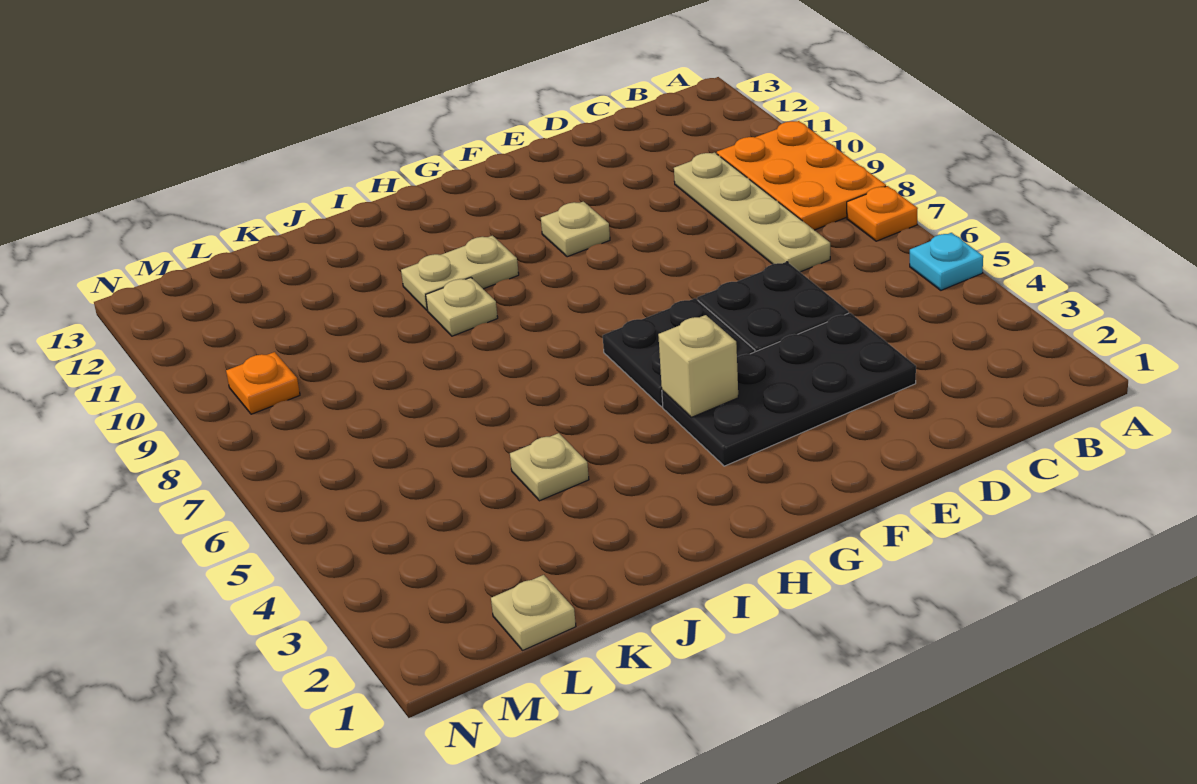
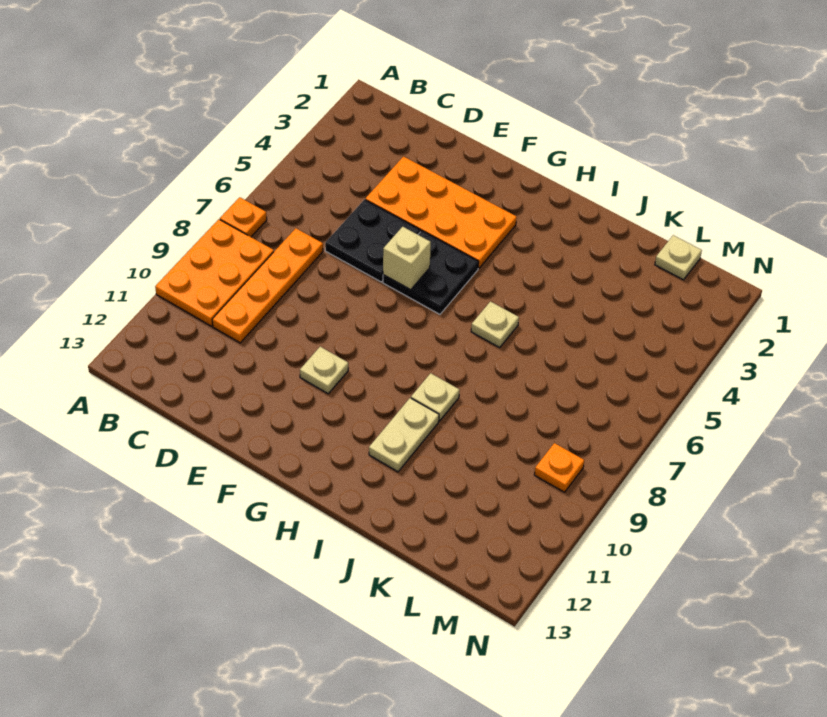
cyan plate A5 level 1 -> none
tan plate C7:C10 level 1 -> orange plate C7:C10 level 1
black plate D3:G4 level 1 -> orange plate D3:G4 level 1
tan brick G4 level 2 -> tan brick F6 level 2
tan plate H10:I10 level 1 -> tan plate I10:I11 level 1
tan plate J4 level 1 -> tan plate I6 level 1

